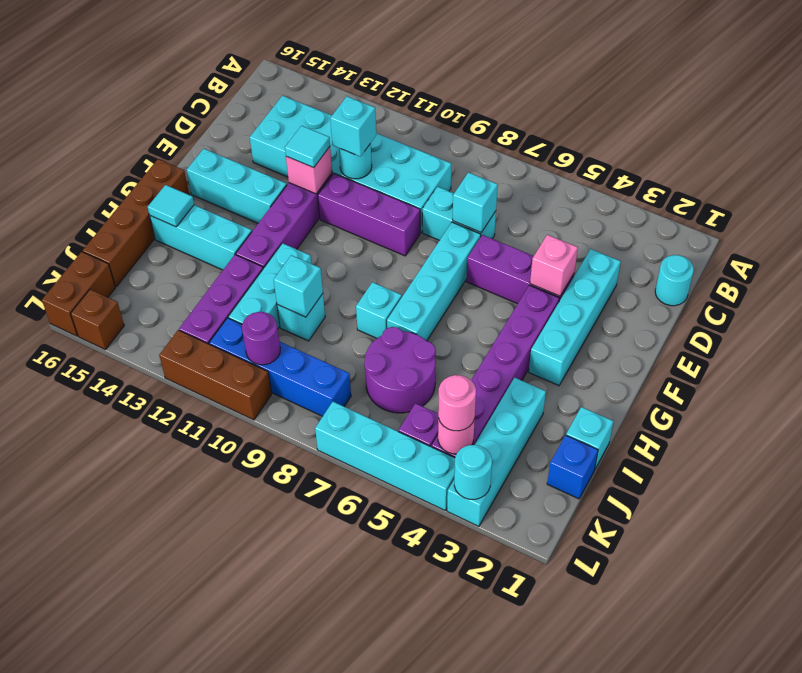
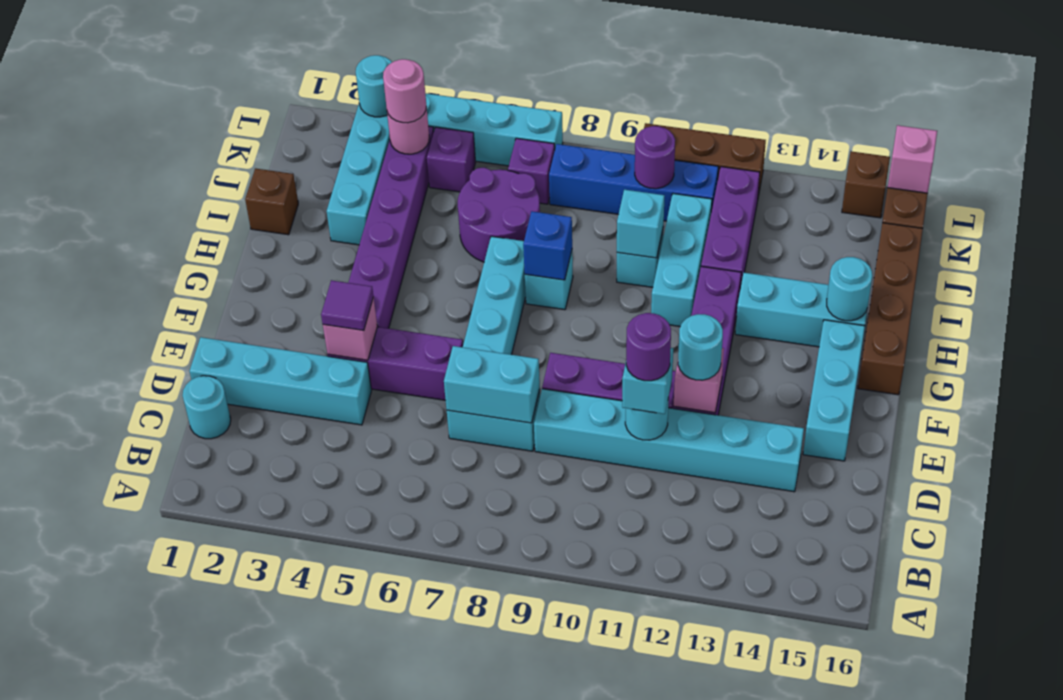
cyan brick C9:D14 level 1 -> cyan brick D9:D14 level 1
cyan brick D3:G3 level 1 -> cyan brick D1:D4 level 1
cyan brick D7 level 2 -> cyan brick D7:D8 level 2
none -> purple round brick D11 level 4
none -> purple tile E4 level 3
cyan tile E12 level 3 -> cyan round brick E12 level 3
cyan brick F13:F15 level 1 -> cyan brick E15:G15 level 1
cyan tile H15 level 2 -> cyan round brick H15 level 2
cyan brick I1 level 1 -> brown brick I1 level 1
blue brick J1 level 1 -> blue brick H8 level 2
none -> purple brick K7 level 1
none -> pink brick L16 level 2

